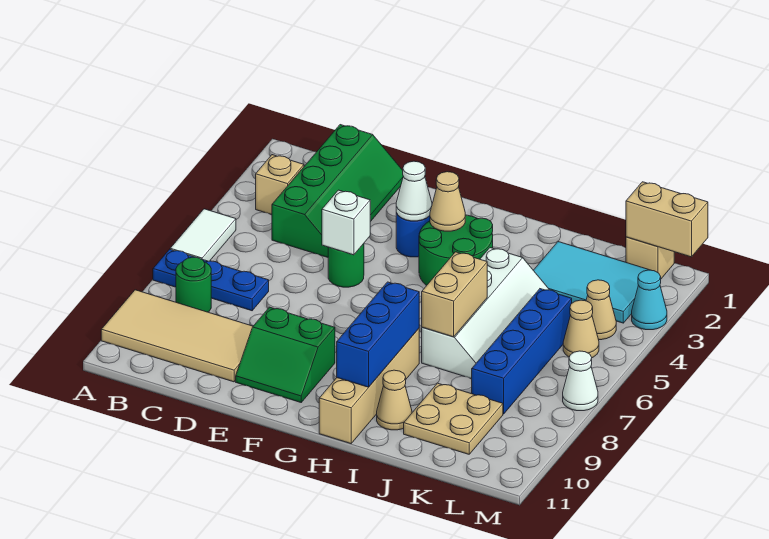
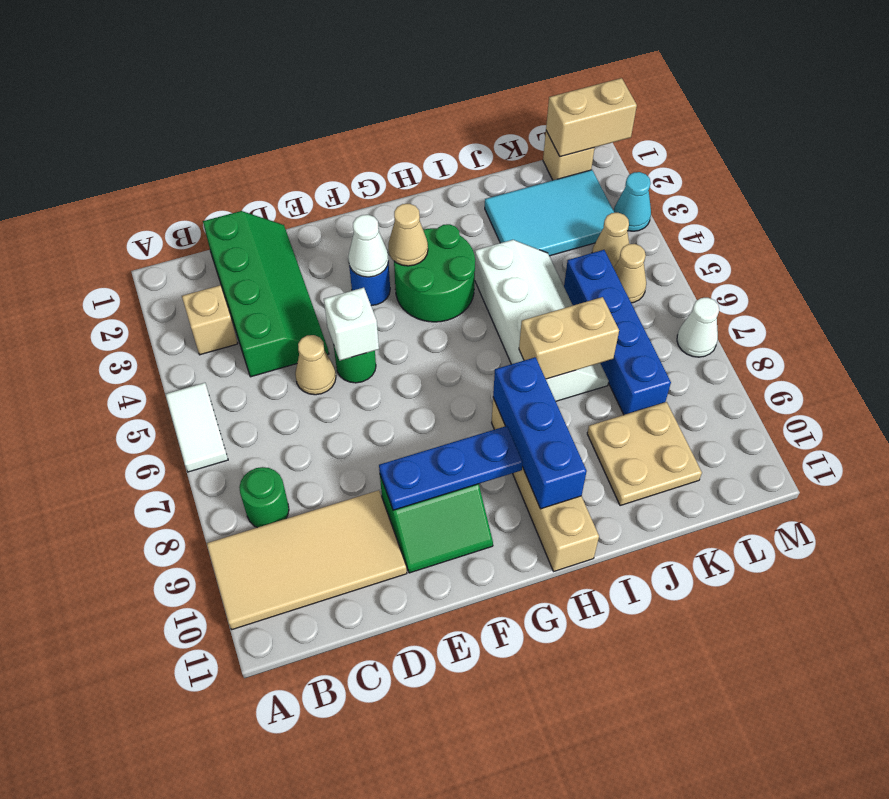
blue plate A7:C7 level 1 -> blue plate E9:G9 level 2
tan brick I6:I7 level 2 -> tan brick I7:J7 level 2
tan cone I10 level 1 -> tan cone D5 level 1

